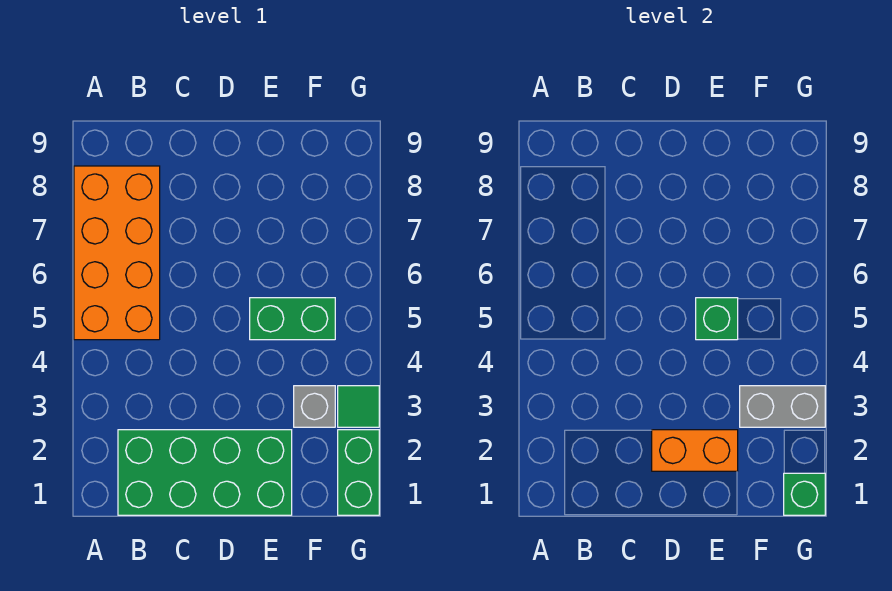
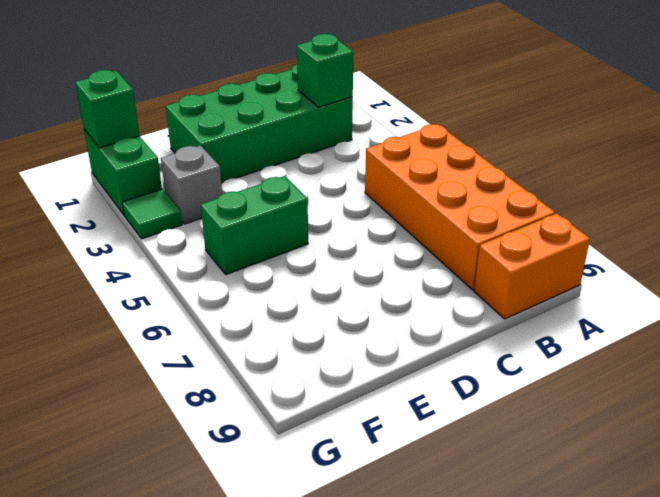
orange brick D2:E2 level 2 -> orange brick A9:B9 level 1
green brick E5 level 2 -> green brick B2 level 2
grey brick F3:G3 level 2 -> none

